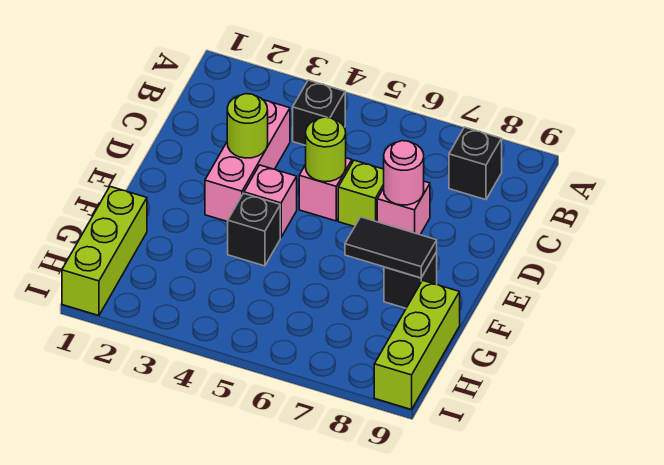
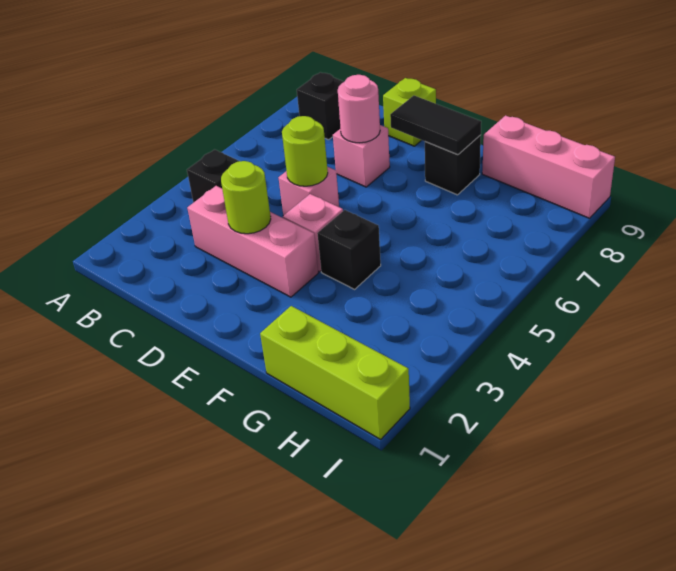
lime brick D6 level 1 -> lime brick D9 level 1
black tile F7:F8 level 2 -> black tile E8:F8 level 2
lime brick G9:I9 level 1 -> pink brick G9:I9 level 1

